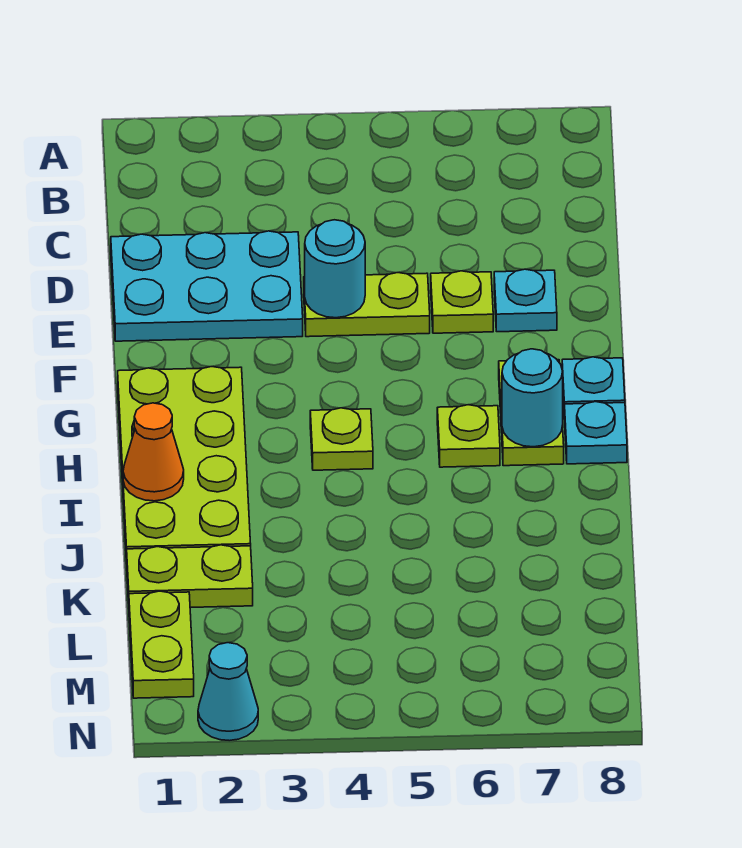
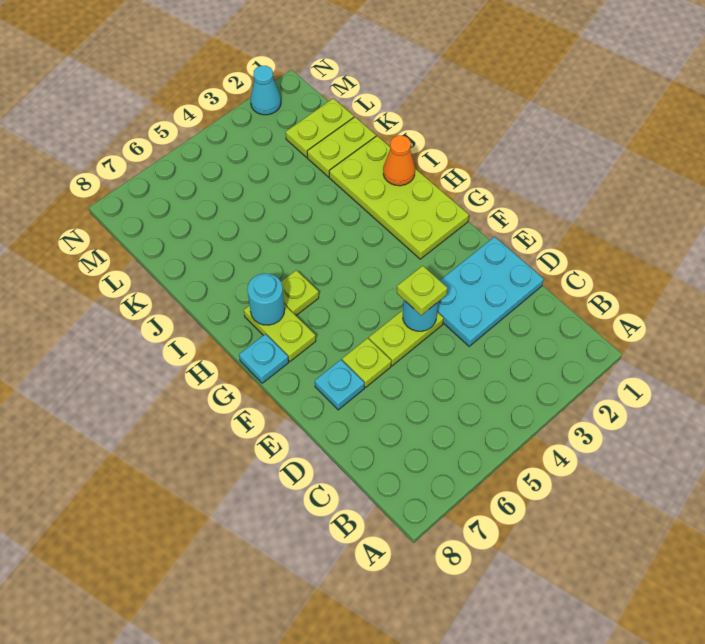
lime plate H4 level 1 -> lime plate E4 level 3
cyan plate H8 level 1 -> none
lime plate L1:M1 level 1 -> lime plate L1:L2 level 1

